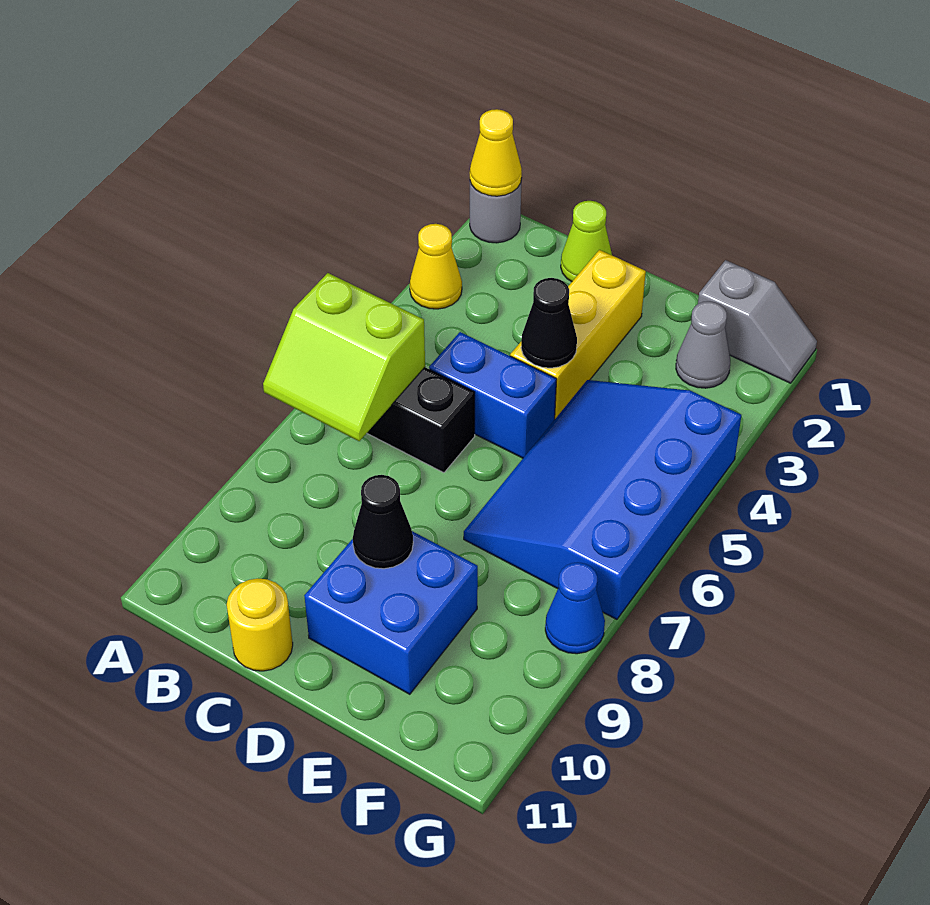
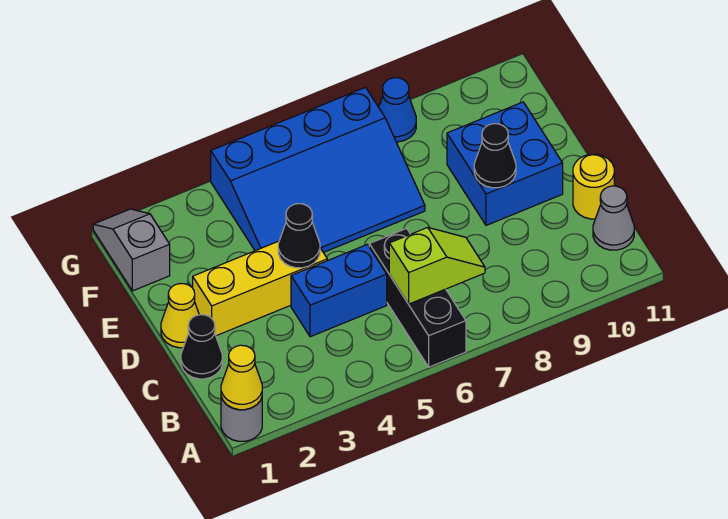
yellow cone A3 level 1 -> yellow cone D1 level 1
lime slope A6:B7 level 2 top 6 -> lime slope B6:B7 level 2 top 6
lime cone C1 level 1 -> black cone C1 level 1
blue brick C5:D5 level 1 -> blue brick C4:C5 level 1
grey cone F2 level 1 -> grey cone B11 level 1

